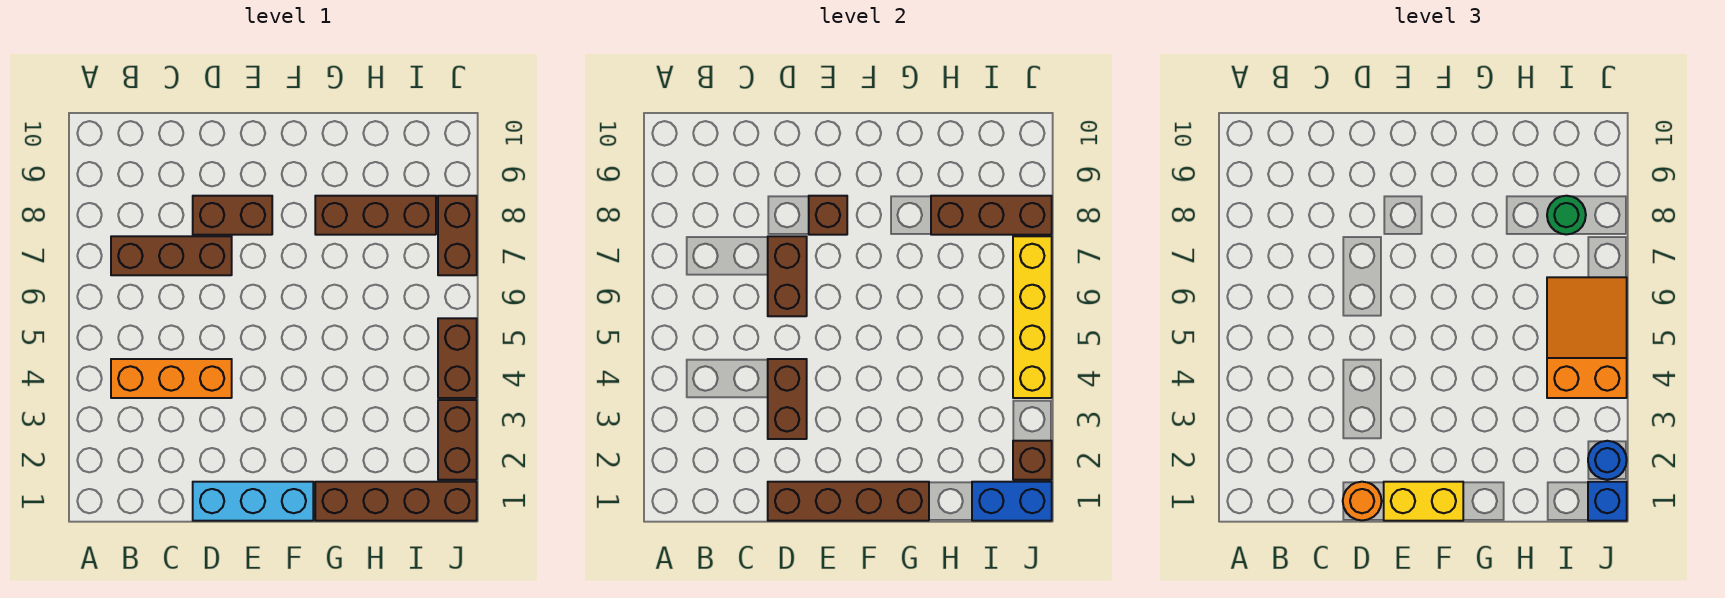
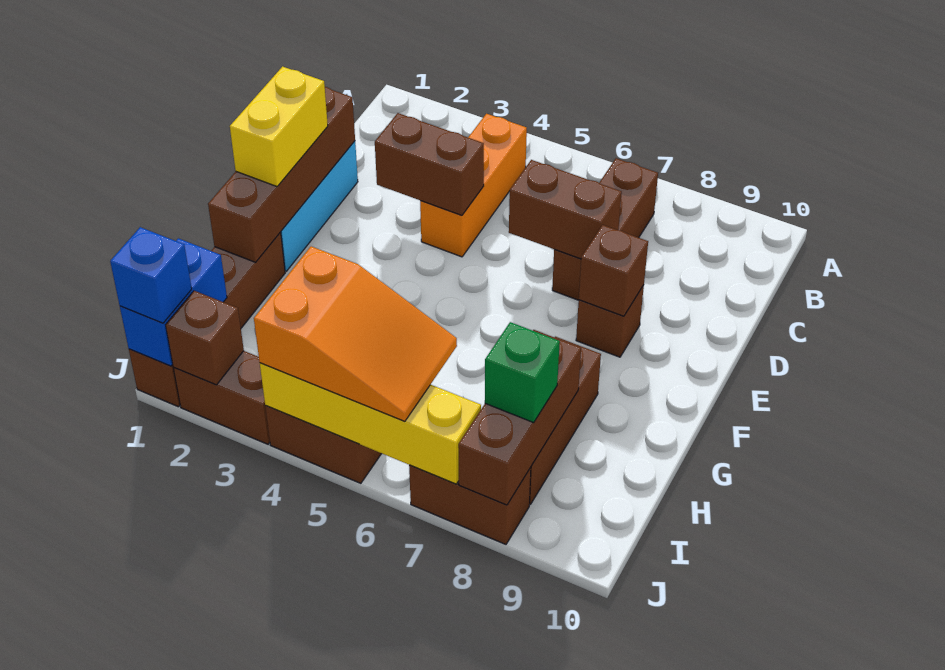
orange round brick D1 level 3 -> none
brown brick D8:E8 level 1 -> brown brick E8 level 1
green round brick I8 level 3 -> green brick I8 level 3
blue round brick J2 level 3 -> none

